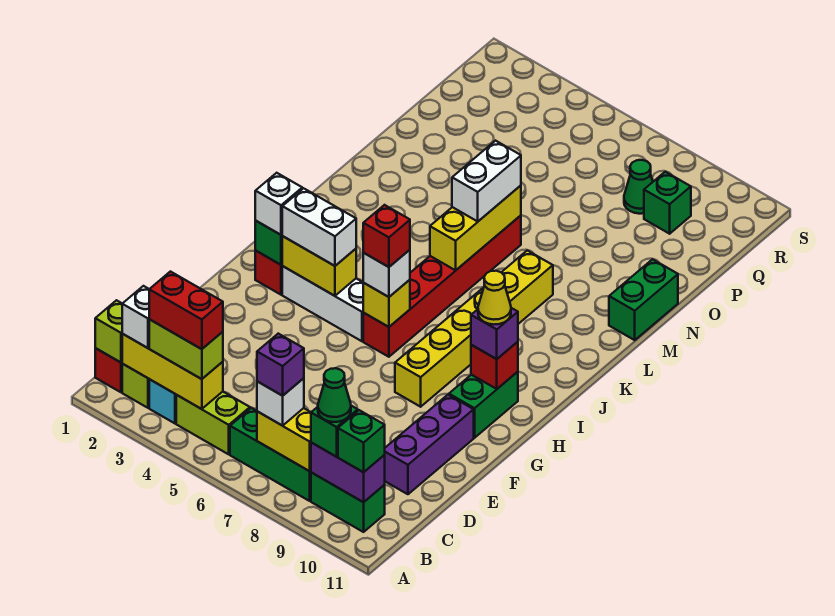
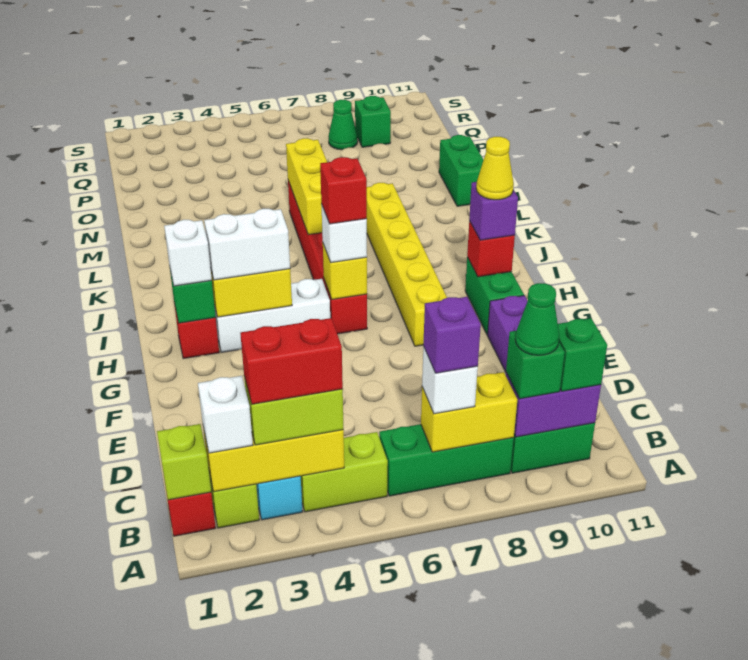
white brick L6:M6 level 3 -> none

